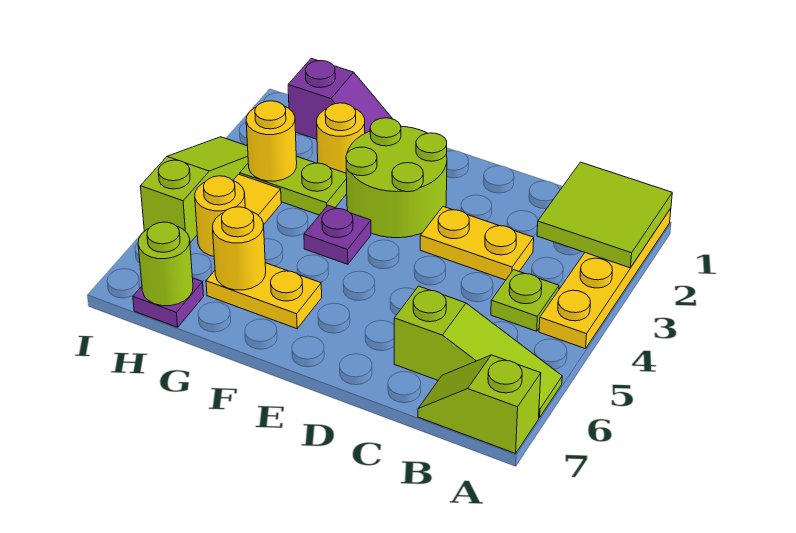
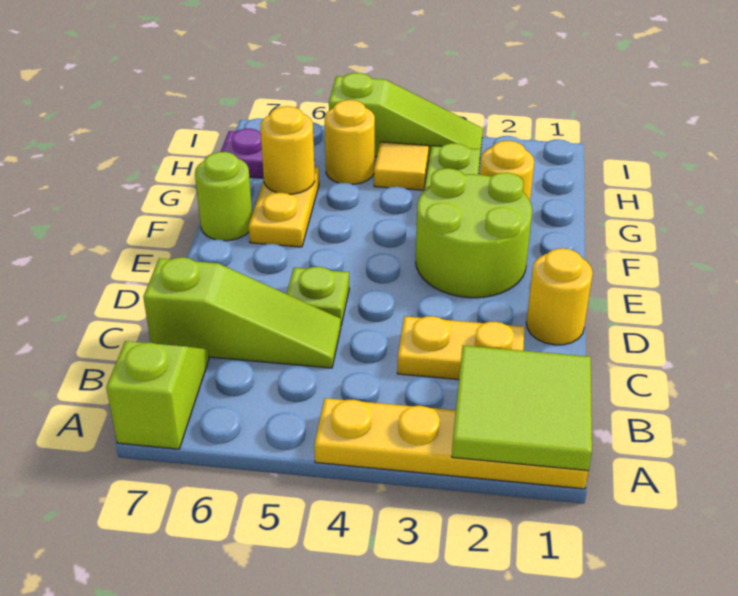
lime slope A6:C6 level 1 top C -> lime slope C5:C7 level 1 top 7
lime plate B4 level 1 -> lime plate D5 level 1
yellow plate C3:D3 level 1 -> yellow plate C2:C3 level 1
purple plate F4 level 1 -> none
purple slope G1:H1 level 1 top H -> none
yellow round brick H3 level 2 -> yellow round brick D1 level 1
lime round brick H7 level 2 -> lime round brick F7 level 1

